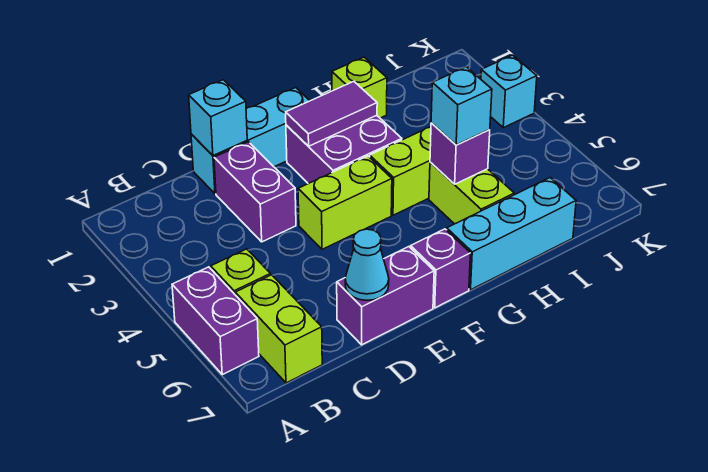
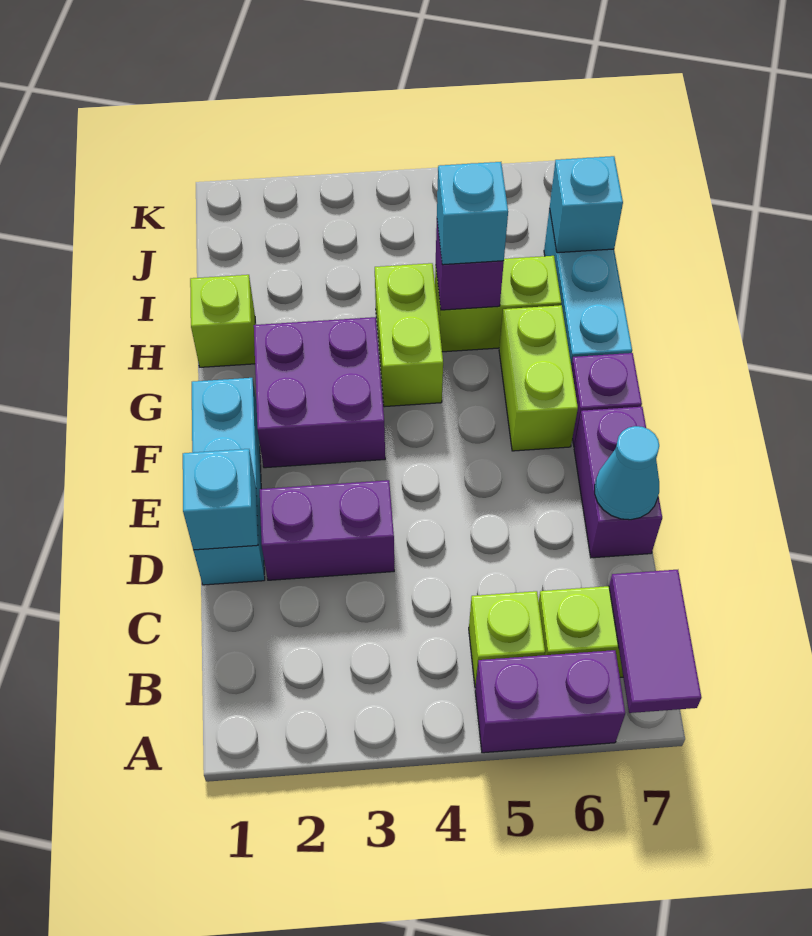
lime brick E4:F4 level 1 -> lime brick F6:G6 level 1
purple tile F2:G2 level 2 -> purple tile A7:B7 level 2
cyan brick K3 level 1 -> cyan brick I7 level 2

